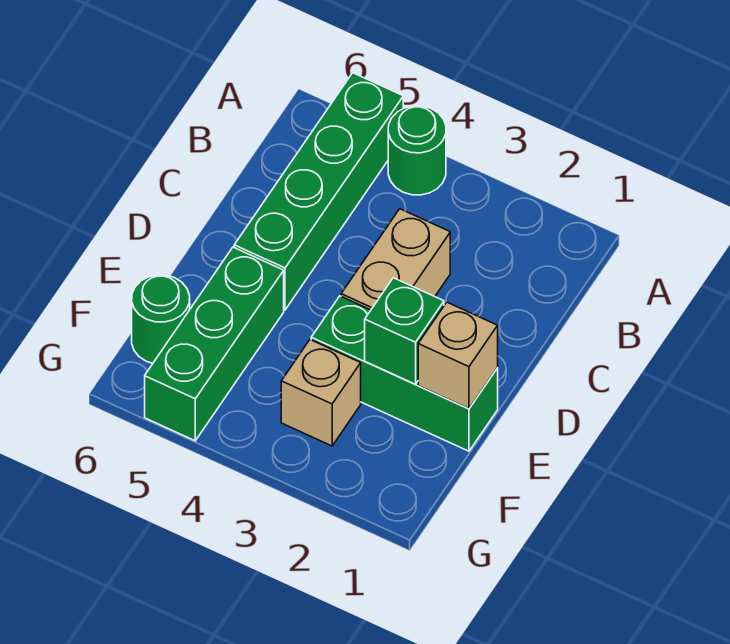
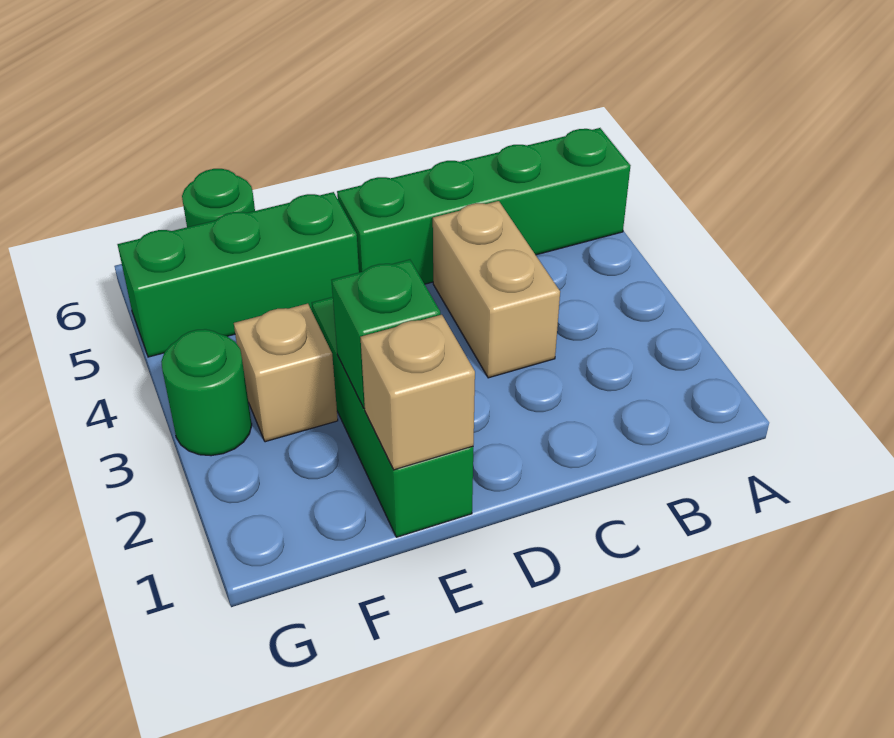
green round brick A4 level 1 -> green round brick G3 level 1
tan brick C3:D3 level 1 -> tan brick C3:C4 level 1

